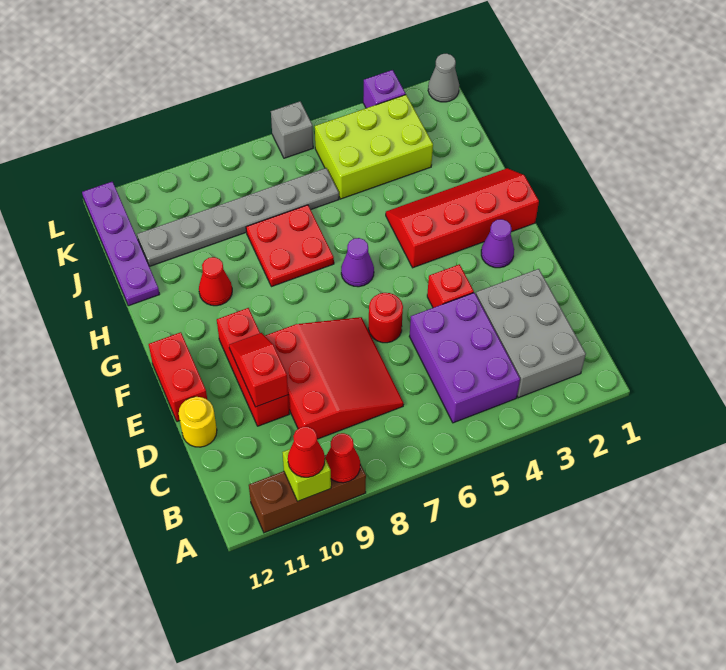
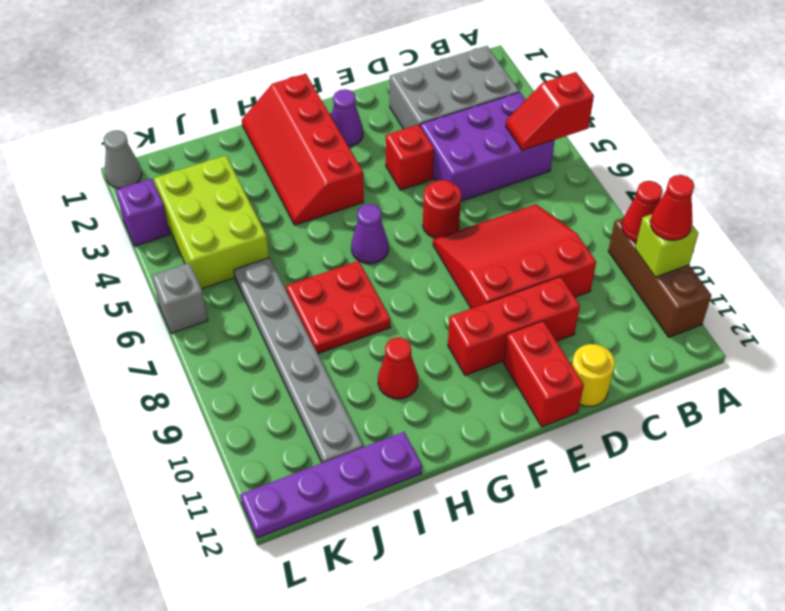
red slope D10:E10 level 2 top D -> red slope A5:B5 level 2 top A
red brick E12:F12 level 1 -> red brick E11:E12 level 1

